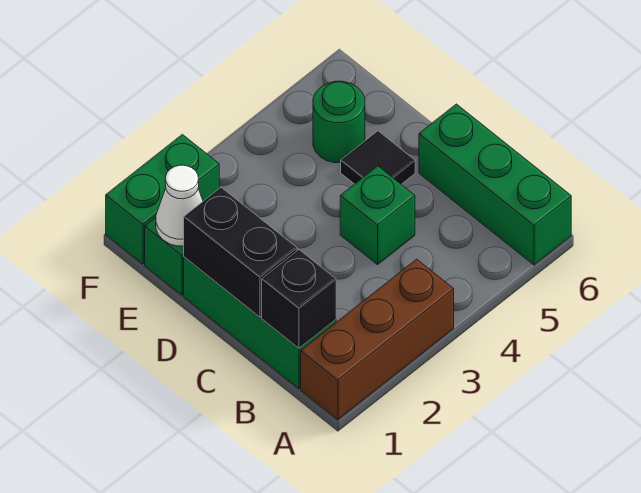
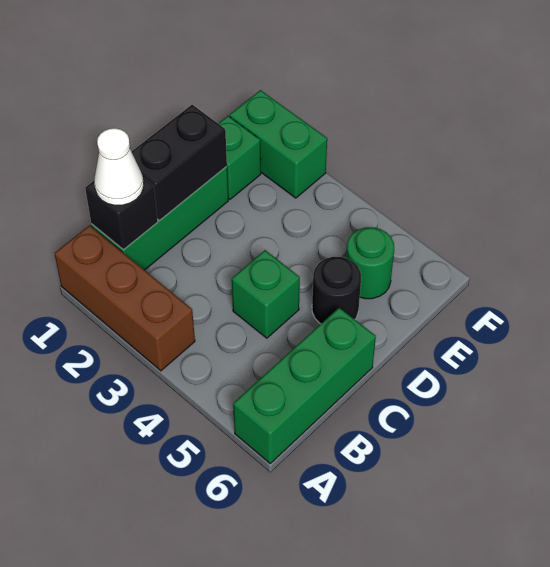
black tile D5 level 1 -> black round brick D5 level 1
white cone E1 level 2 -> white cone B1 level 3

